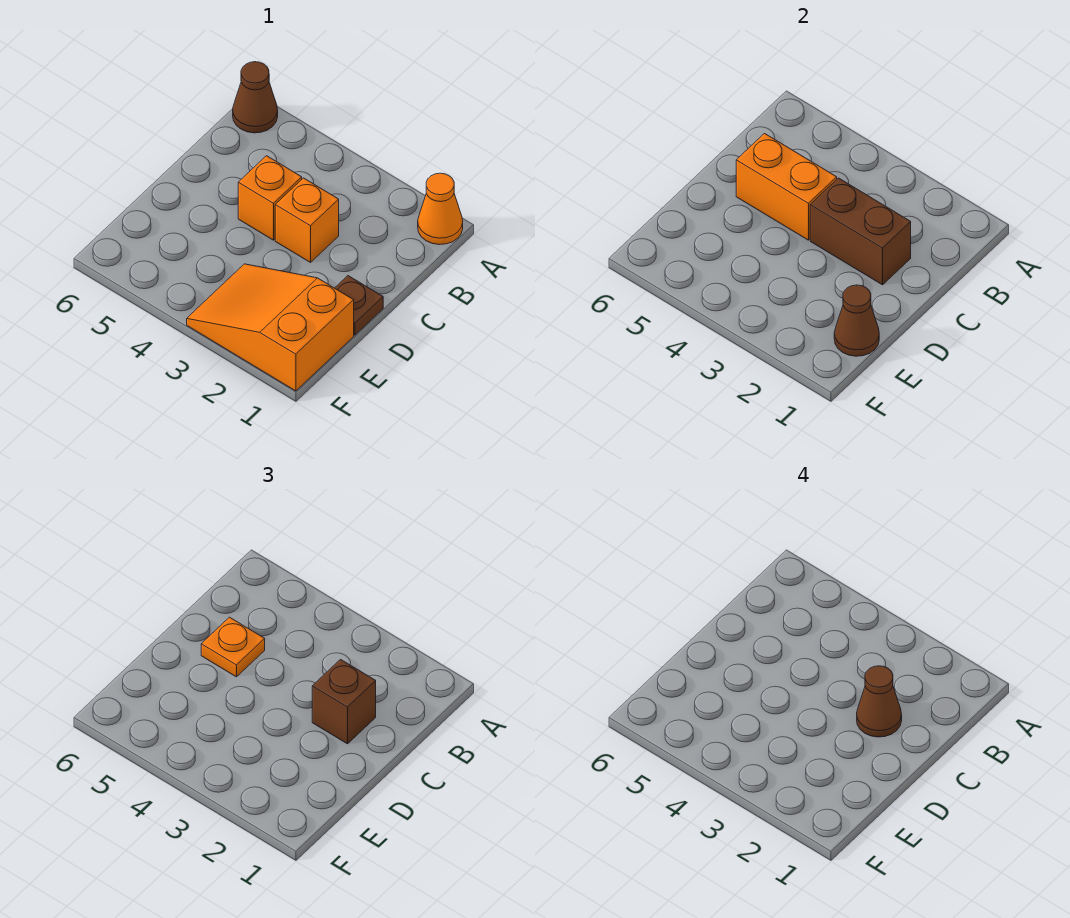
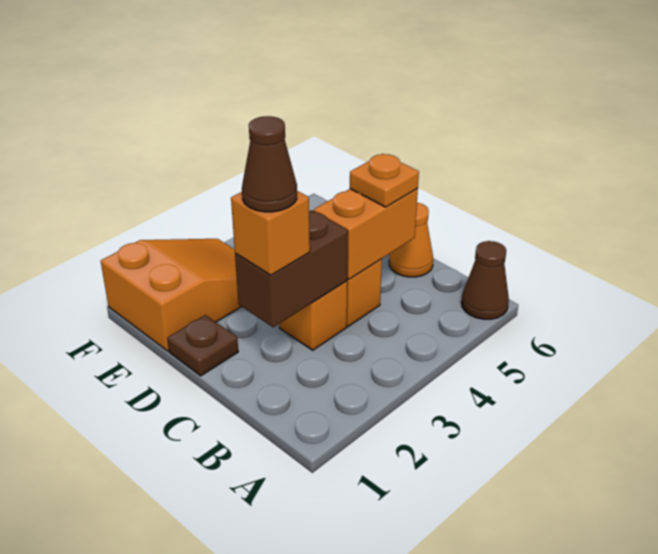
orange cone A1 level 1 -> orange cone C6 level 1
brown brick C2 level 3 -> orange brick C2 level 3
brown cone E1 level 2 -> none

